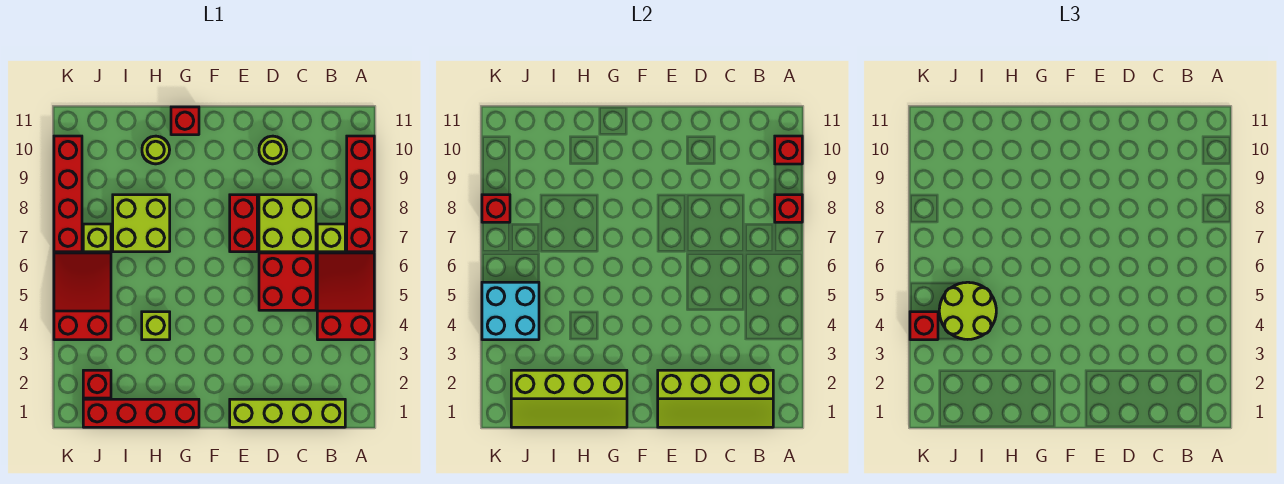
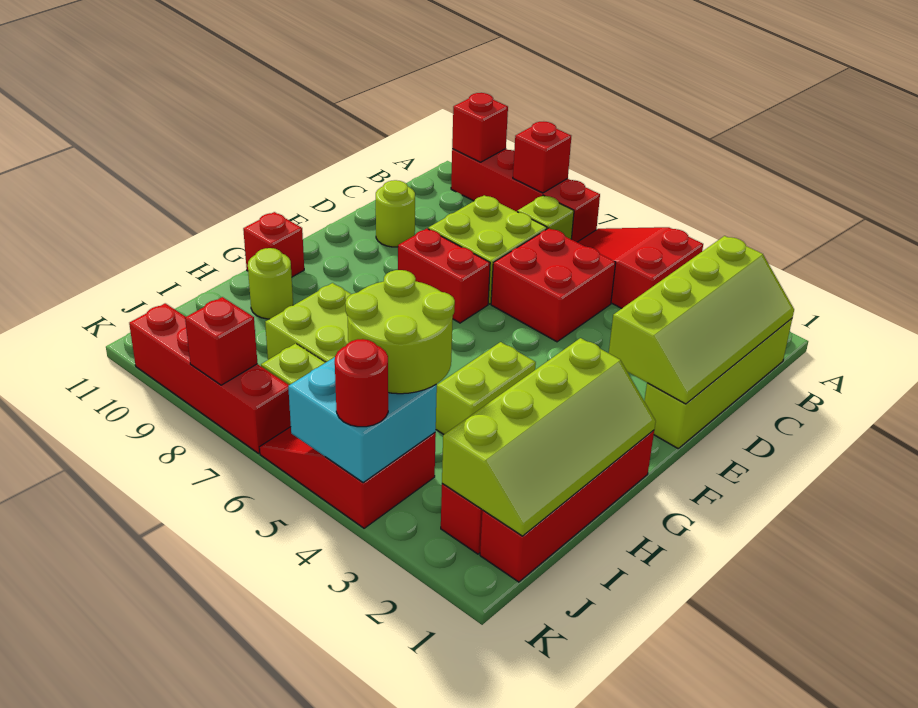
lime brick H4 level 1 -> lime brick G4:H4 level 1
red brick K4 level 3 -> red round brick K4 level 3

